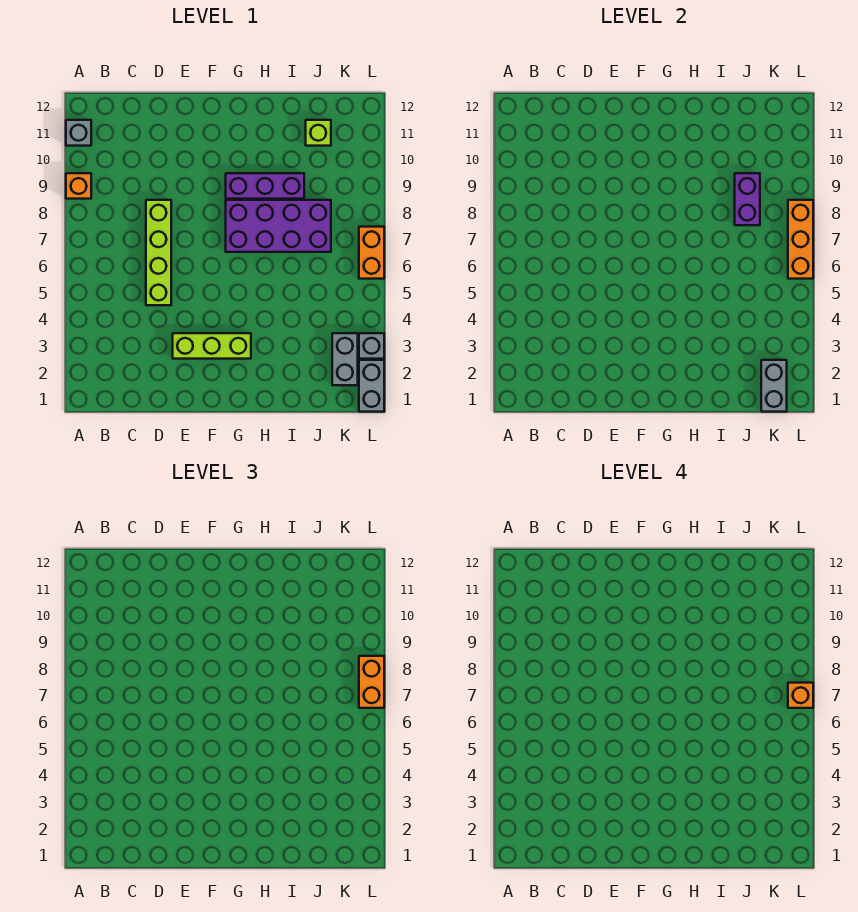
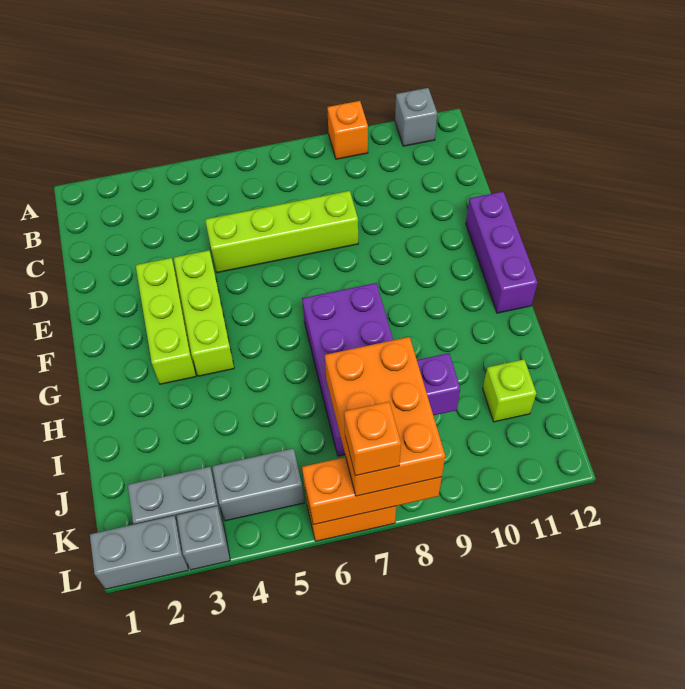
none -> lime brick E4:G4 level 1
purple brick G9:I9 level 1 -> purple brick E12:G12 level 1
grey brick K1:K2 level 2 -> grey brick K4:K5 level 1
orange brick L7:L8 level 3 -> orange brick J7:L8 level 3

